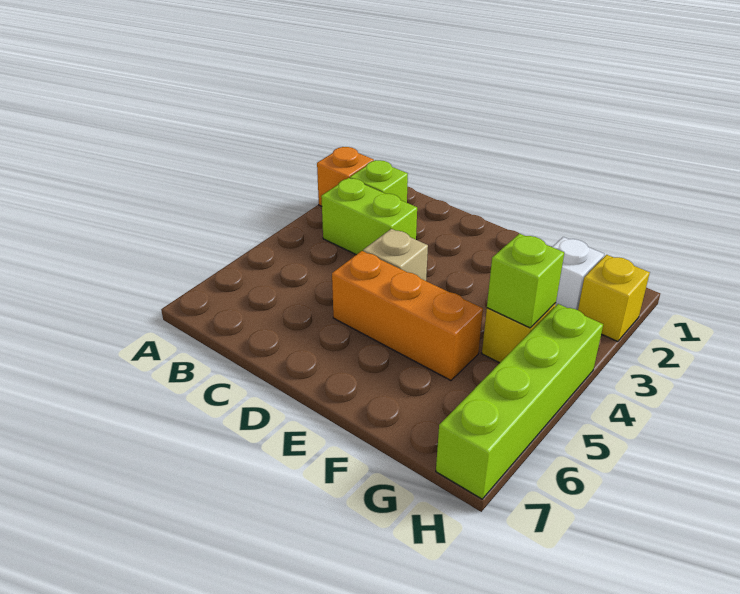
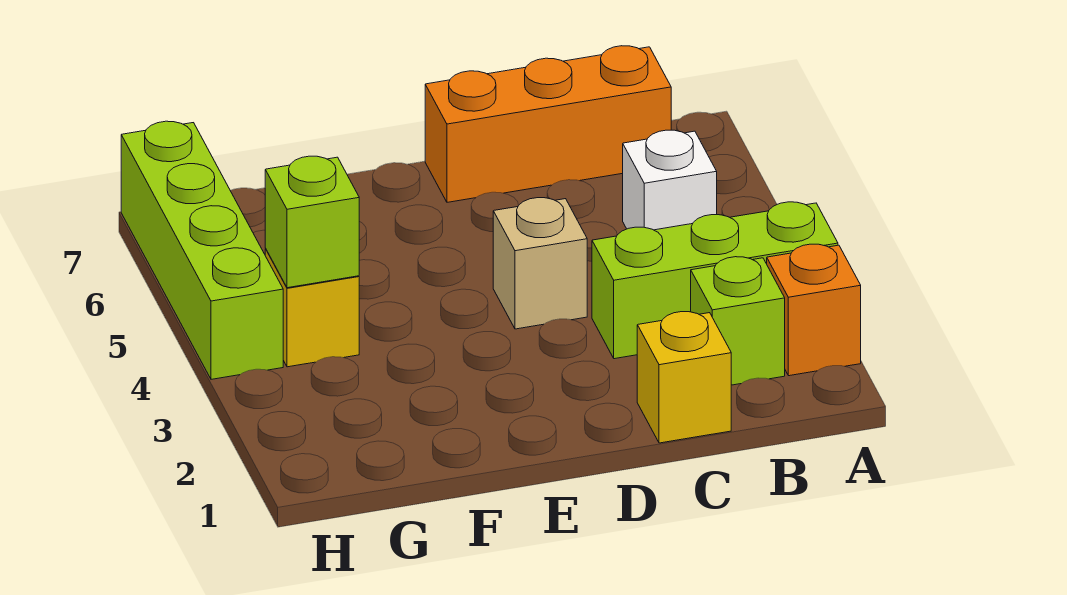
lime brick B3:C3 level 1 -> lime brick A3:C3 level 1
orange brick D5:F5 level 1 -> orange brick B7:D7 level 1
white brick G2 level 1 -> white brick B5 level 1
yellow brick H2 level 1 -> yellow brick C1 level 1

